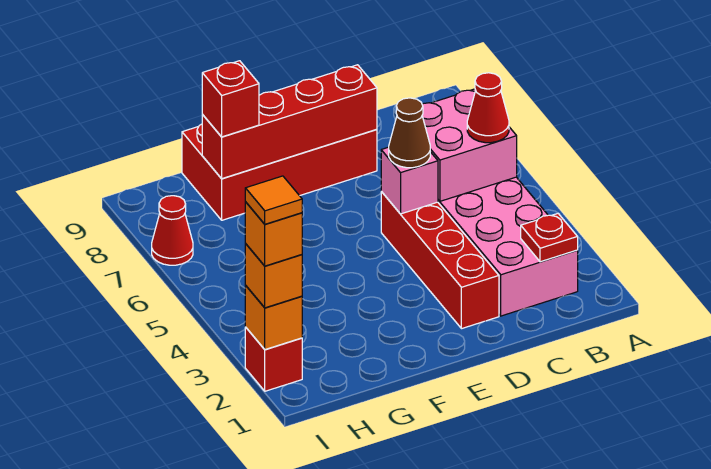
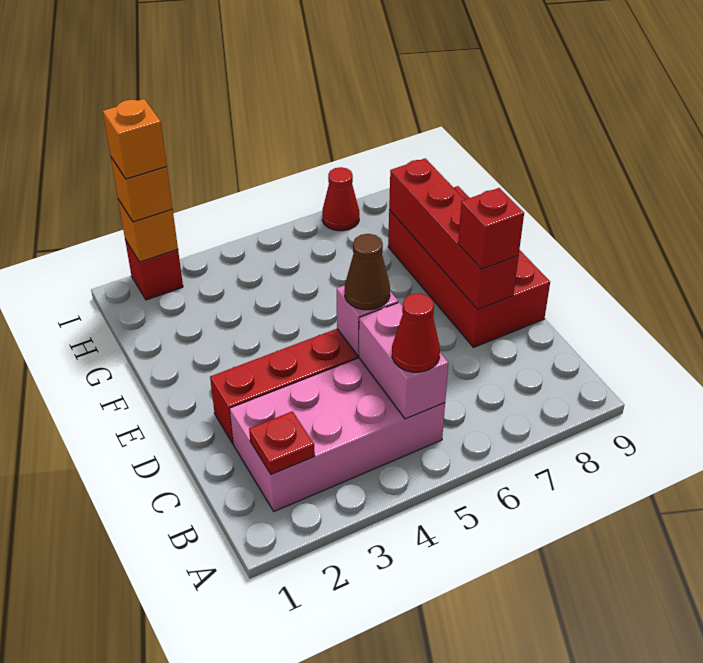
pink brick B5:C6 level 2 -> pink brick B5:C5 level 2
red brick G8 level 3 -> red brick D8 level 3
orange tile I2 level 5 -> none

